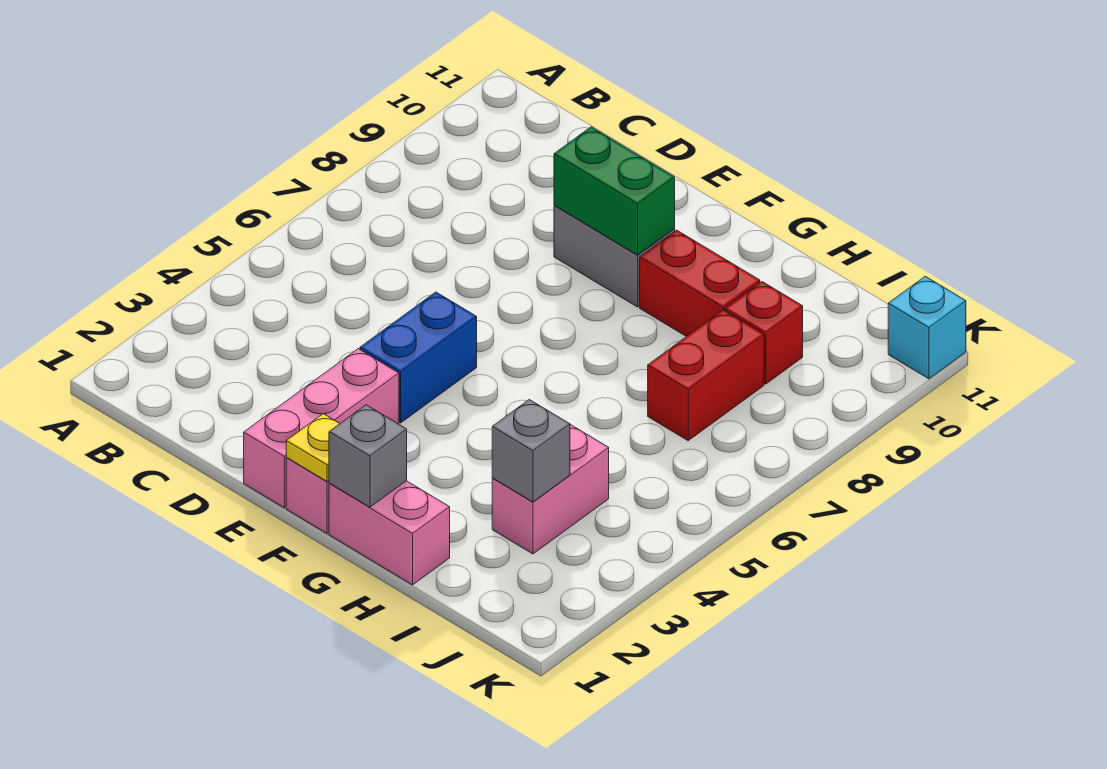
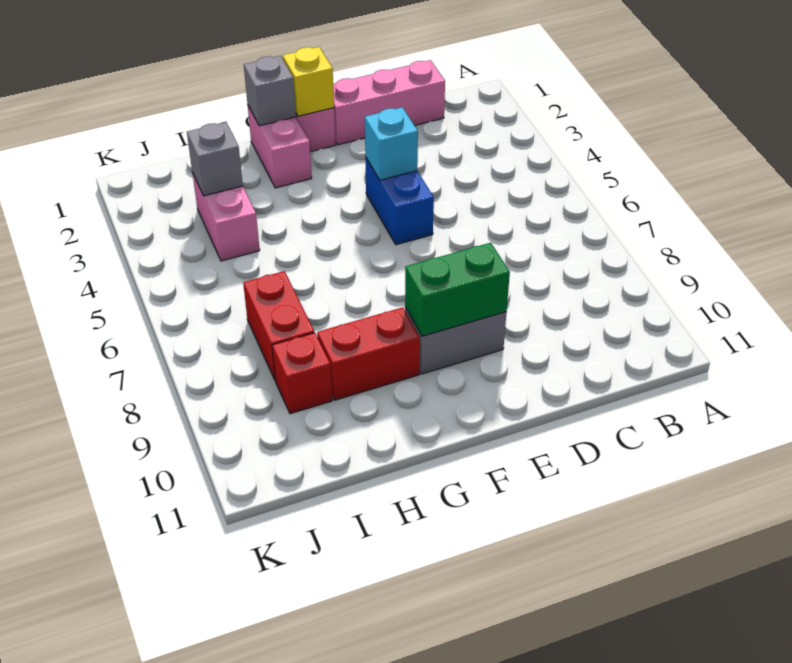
pink brick E1:E3 level 1 -> pink brick C1:E1 level 1
yellow plate F1 level 2 -> yellow brick F1 level 2
pink brick G1:H1 level 1 -> pink brick G1:G2 level 1
cyan brick K11 level 1 -> cyan brick E4 level 2

